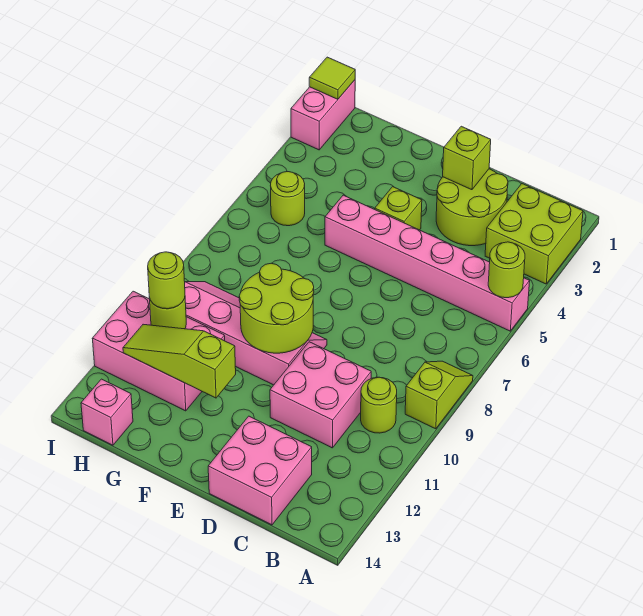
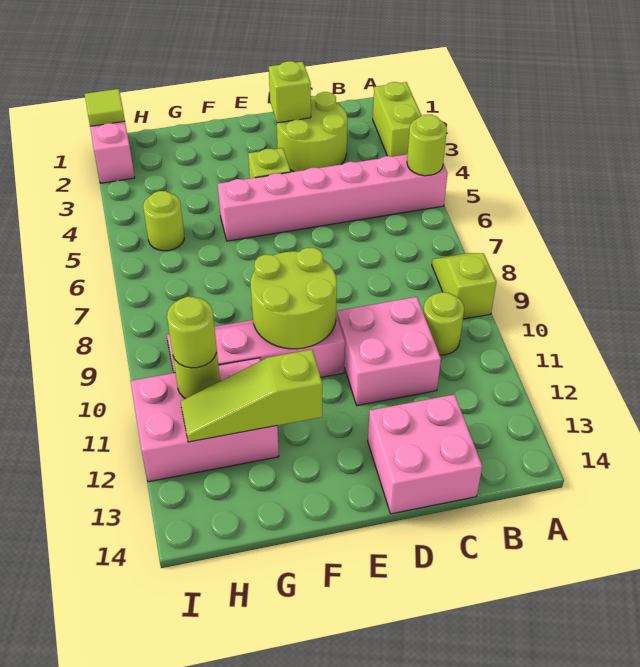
lime brick A2:B3 level 1 -> lime brick A2:A3 level 1
pink brick H14 level 1 -> none

